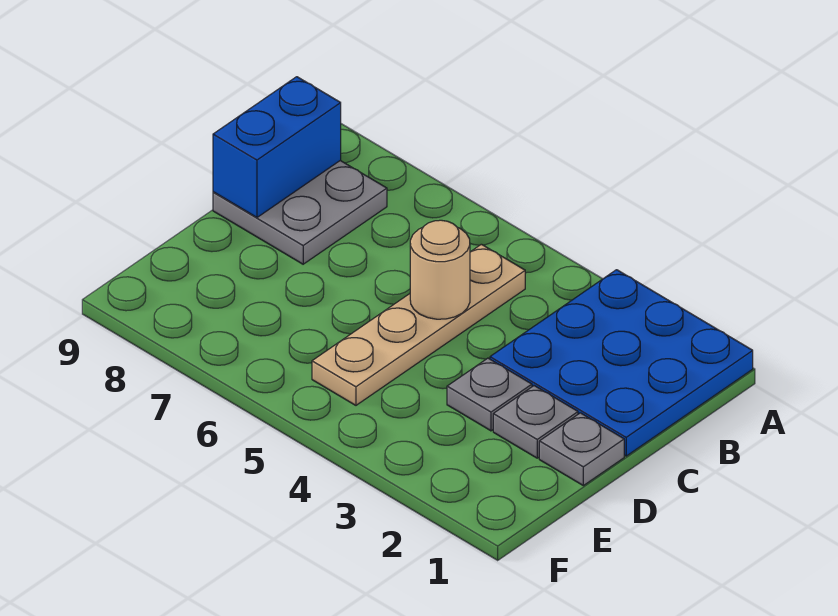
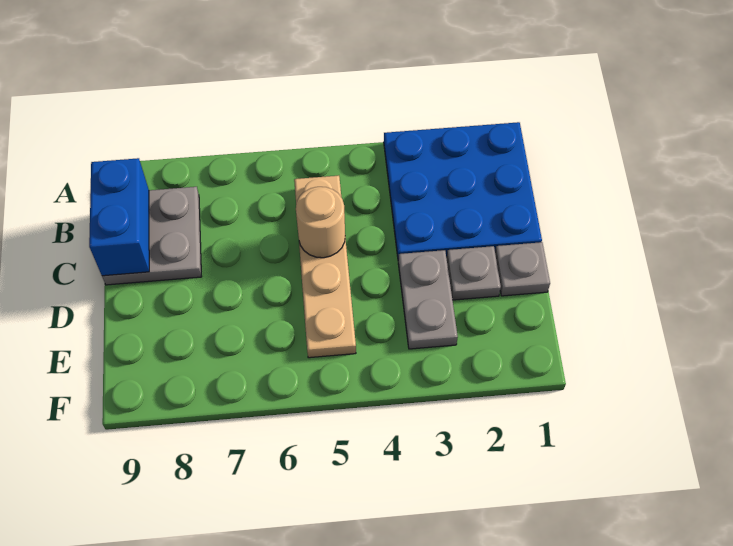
grey plate D3 level 1 -> grey plate D3:E3 level 1

